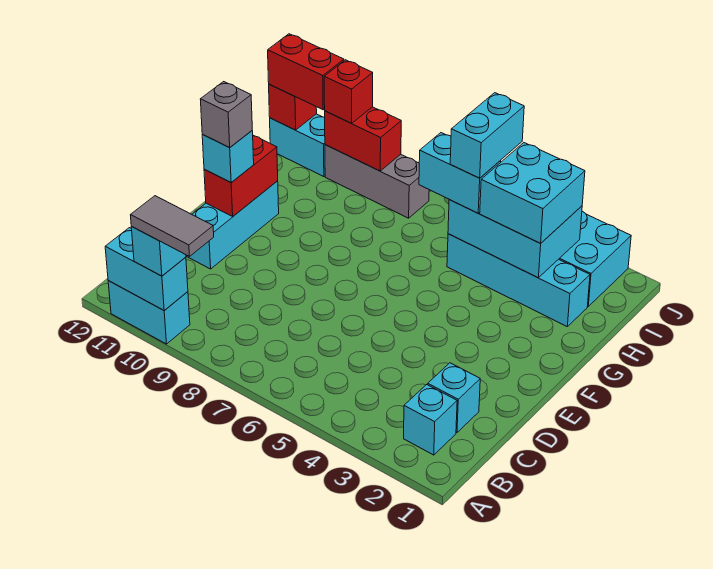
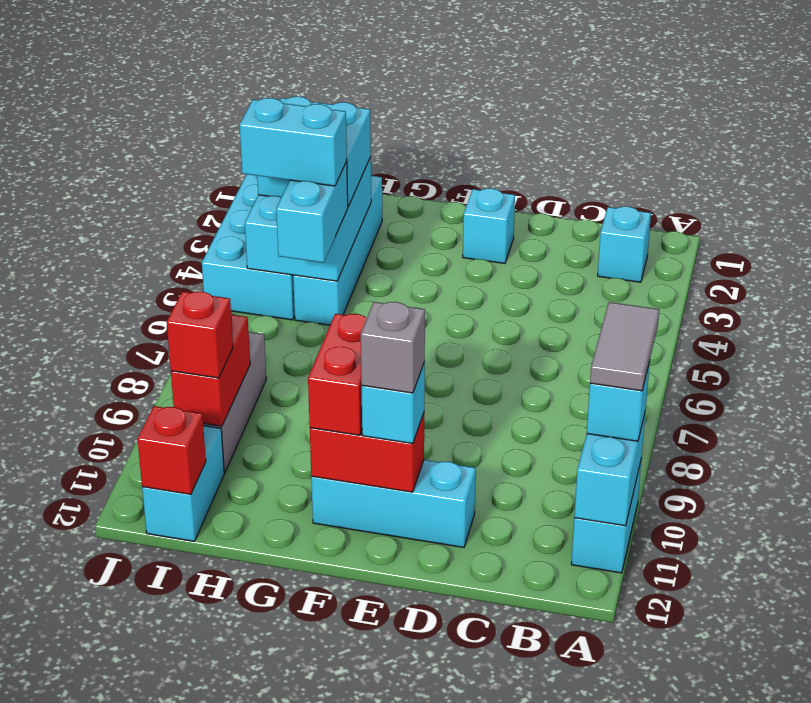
cyan brick C2 level 1 -> cyan brick E2 level 1
red brick I11:I12 level 3 -> red brick F10:F11 level 3

